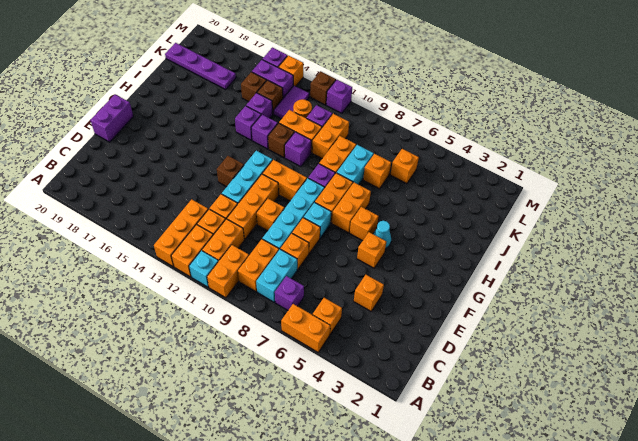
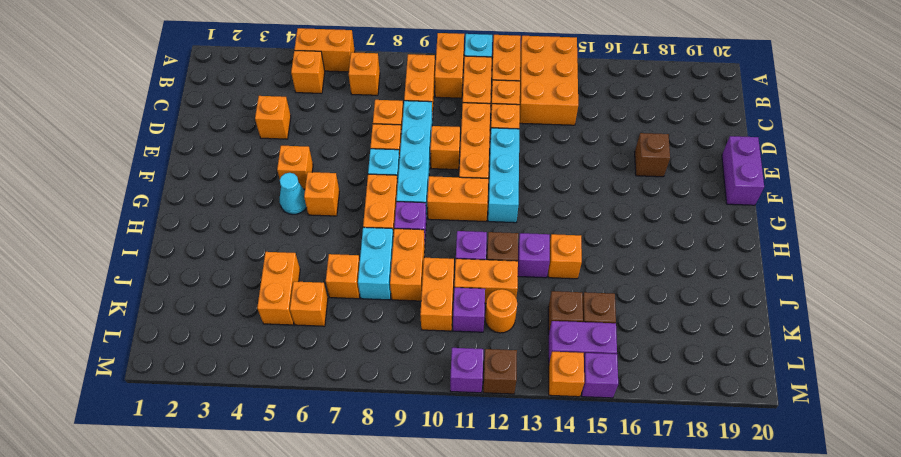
orange brick A13:C13 level 1 -> orange brick A13:C14 level 1
purple brick B7 level 1 -> orange brick B7 level 1
cyan brick B8:C8 level 1 -> none
brown brick F13 level 1 -> brown brick E17 level 1
orange brick G7:H7 level 1 -> orange brick J5:K5 level 1
purple brick I14 level 1 -> orange brick I14 level 1
purple brick J14 level 1 -> none
purple tile K13:L13 level 1 -> none
purple plate K17:K20 level 1 -> none

